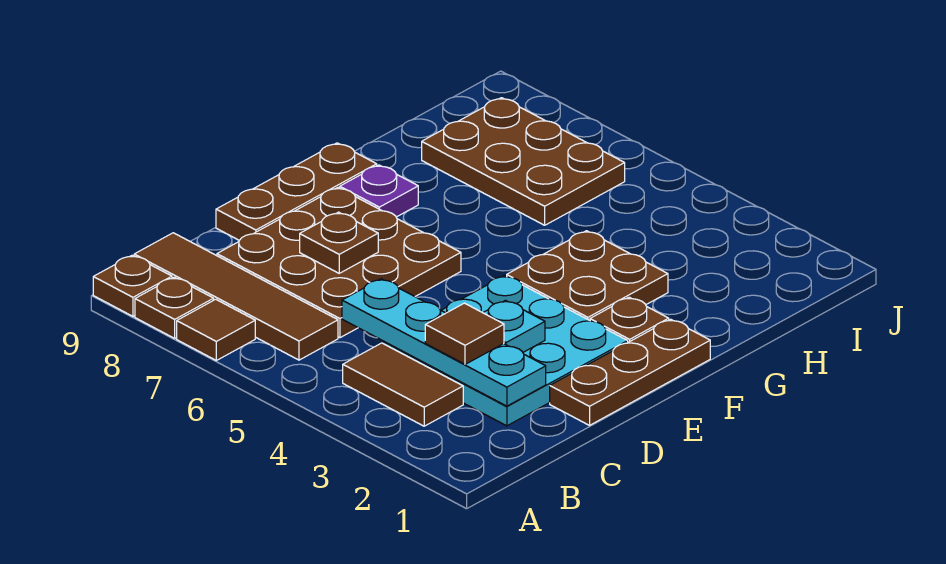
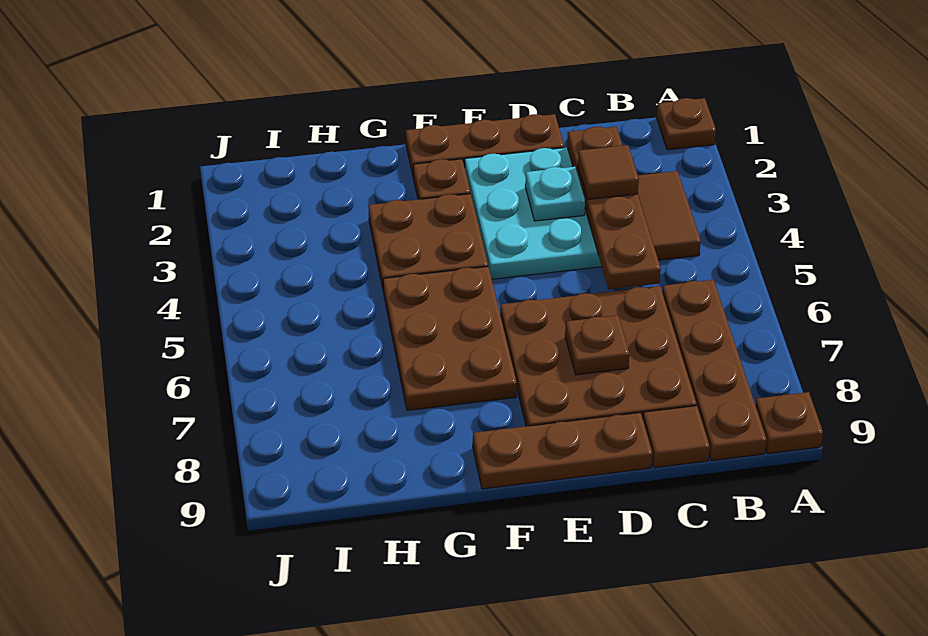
brown tile A7 level 1 -> brown tile C9 level 1
brown plate A8 level 1 -> brown plate A1 level 1
brown tile B6:B9 level 1 -> brown plate B6:B9 level 1
cyan plate C2:C5 level 2 -> brown plate C2:C5 level 2
purple plate F8 level 1 -> none
brown plate H6:I8 level 1 -> brown plate F5:G7 level 1

